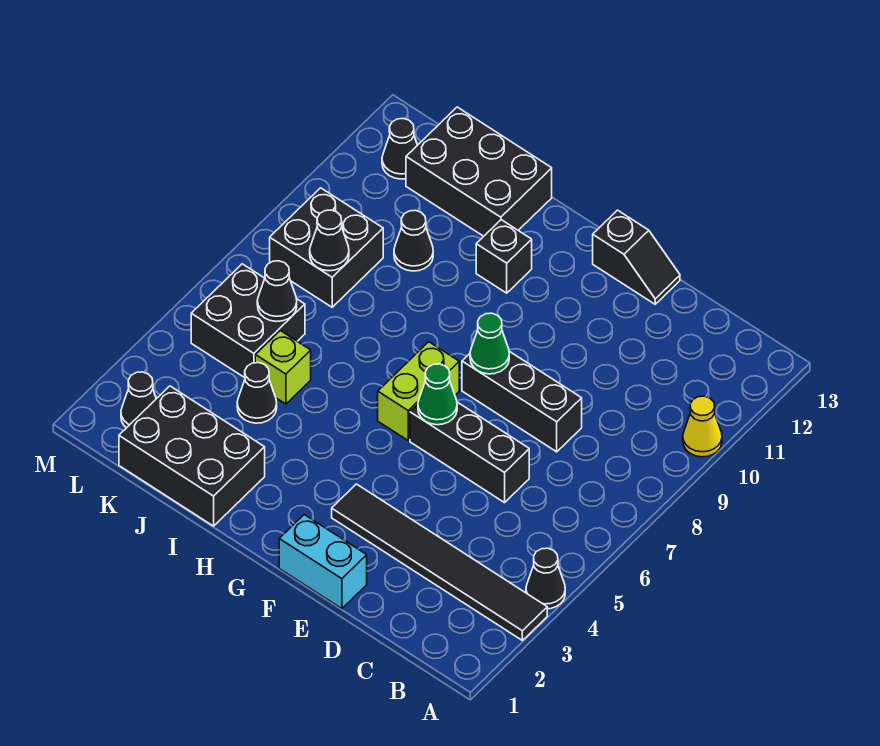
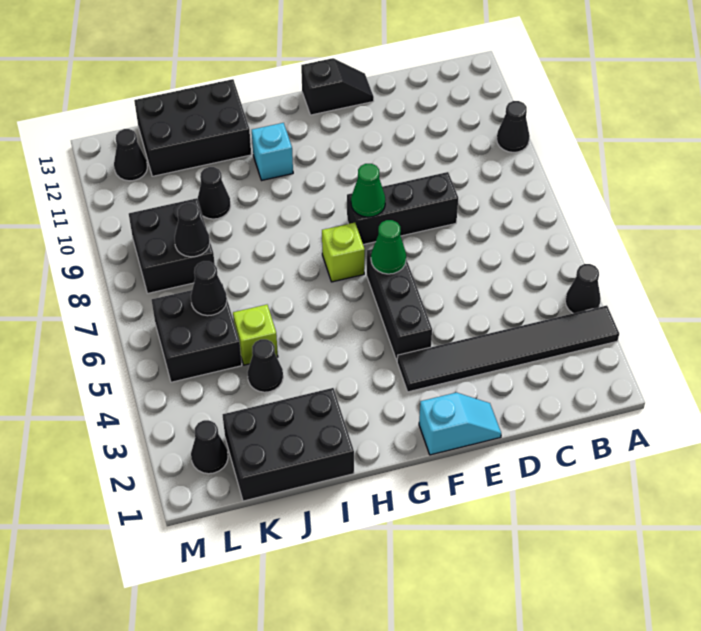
yellow cone A10 level 1 -> black cone A10 level 1
black brick D6:F6 level 1 -> black brick F4:F6 level 1
cyan brick E1:F1 level 1 -> cyan slope E1:F1 level 1 top F
lime brick G6:G7 level 1 -> lime brick G7 level 1
black brick H11 level 1 -> cyan brick H11 level 1

